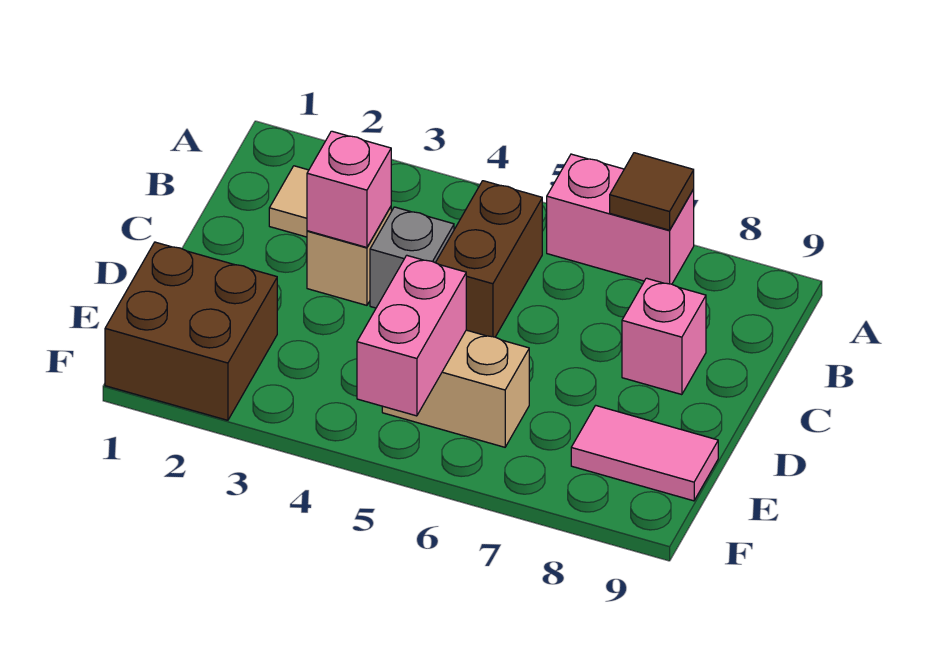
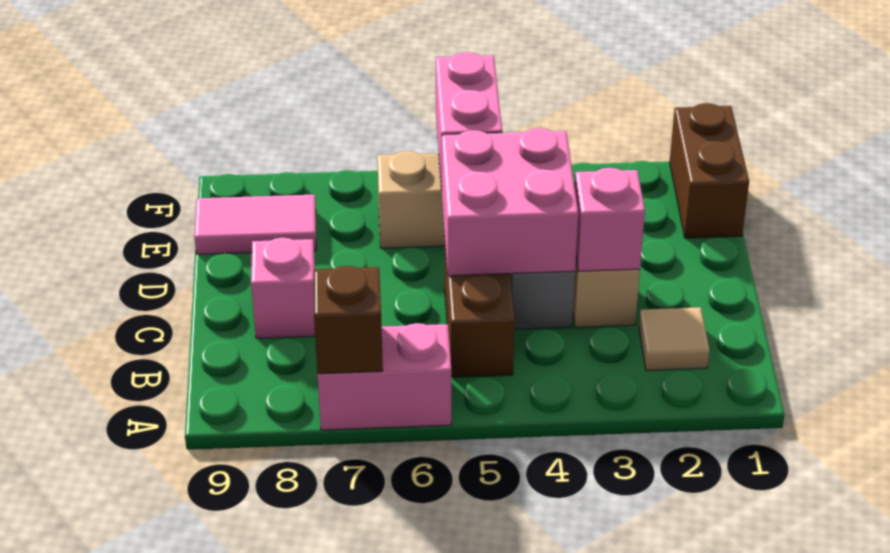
brown tile A7 level 2 -> brown brick A7 level 2
none -> pink brick C4:D5 level 2
brown brick E1:F2 level 1 -> brown brick E1:F1 level 1

